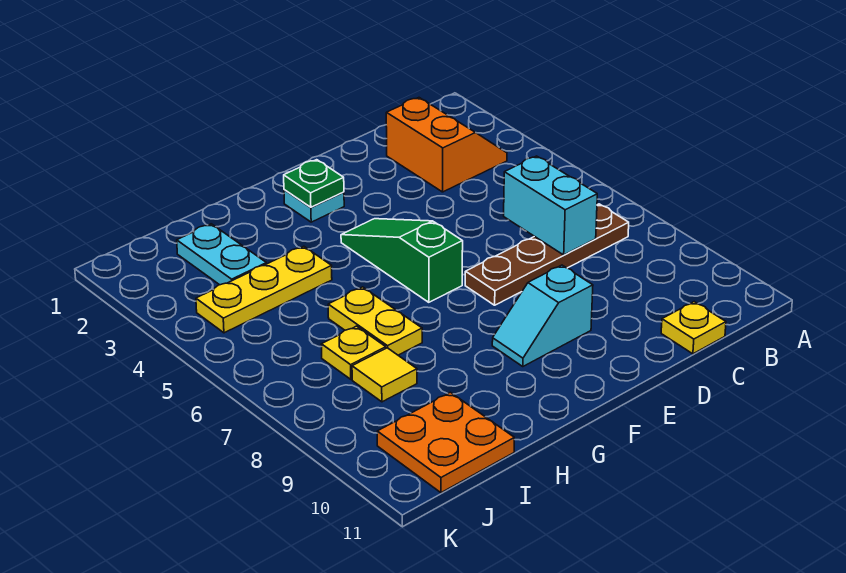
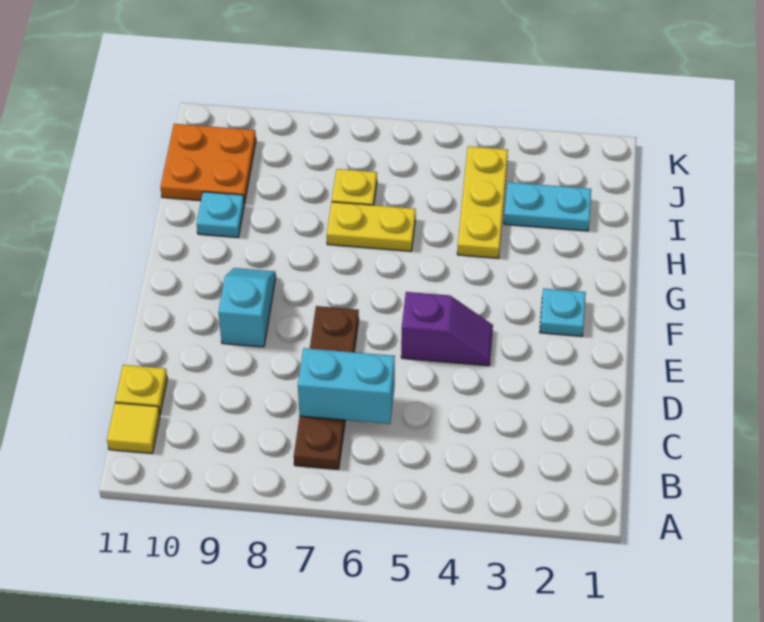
orange slope B2:C3 level 1 top C -> none
none -> purple slope E4:E5 level 1 top 5
green plate F2 level 2 -> none
green slope F4:F6 level 1 top 6 -> none
none -> cyan plate H10 level 1
yellow tile I8 level 1 -> yellow tile B11 level 1

